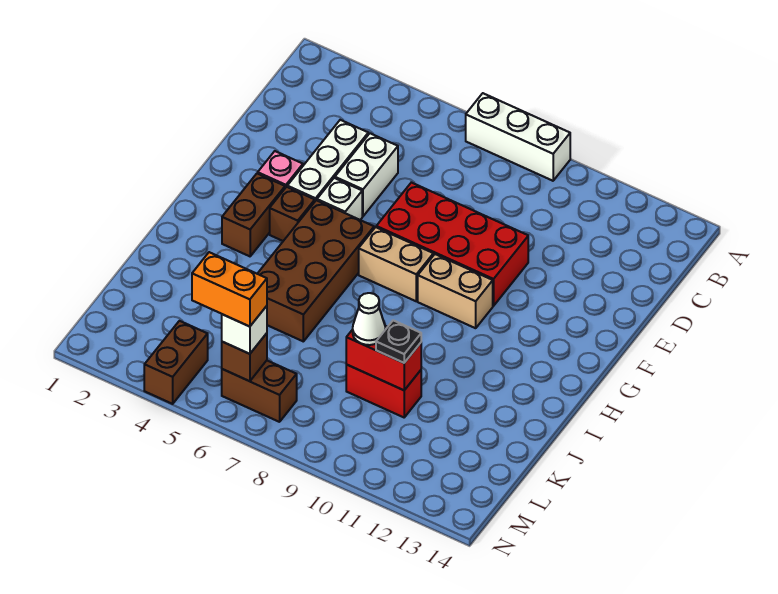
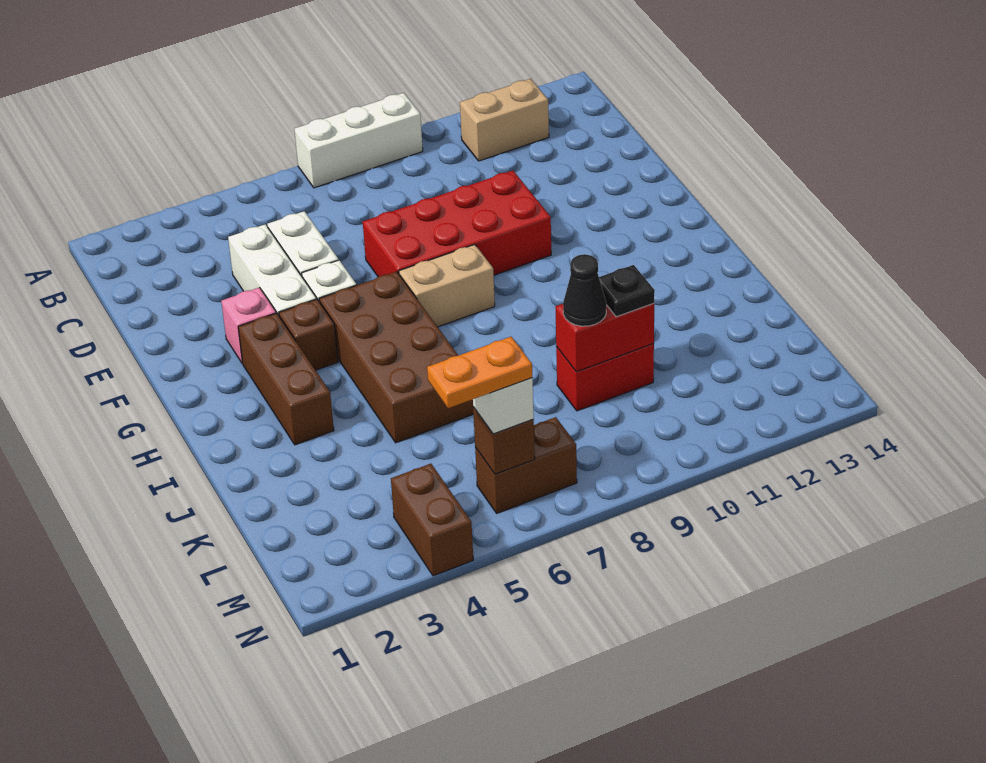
brown brick G3:H3 level 1 -> brown brick G3:I3 level 1
tan brick G9:G10 level 1 -> tan brick B11:B12 level 1
white cone K9 level 3 -> black cone K9 level 3
orange brick M5:M6 level 4 -> orange plate M5:M6 level 4

